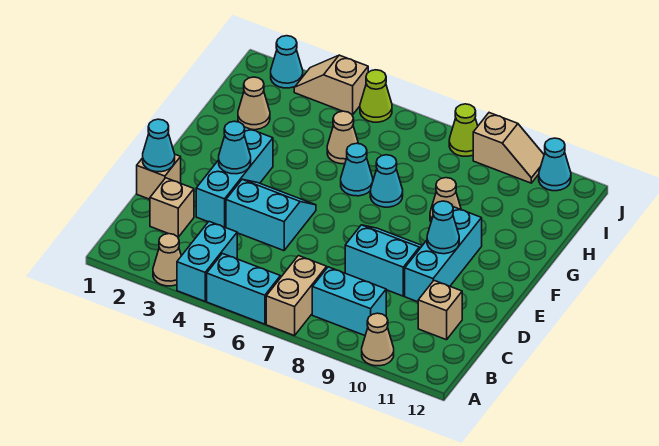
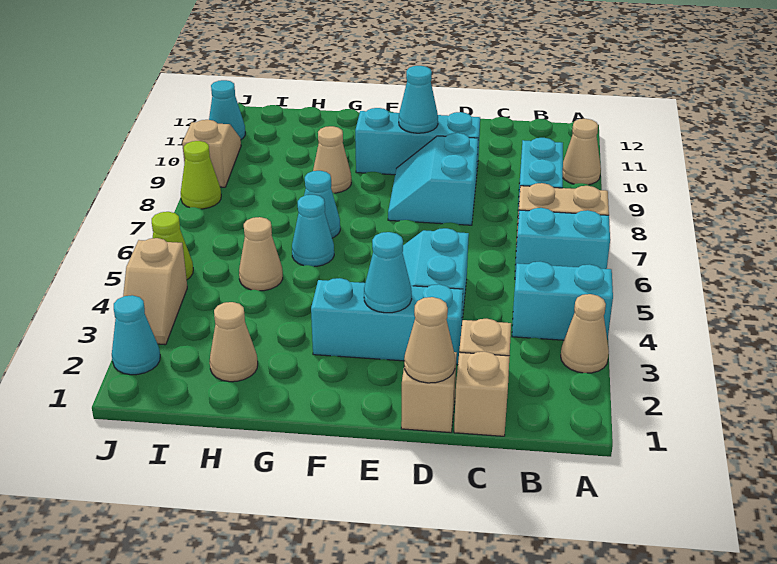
cyan brick A5:A6 level 1 -> cyan brick A6:B6 level 1
tan brick C11 level 1 -> tan brick C1 level 1
cyan cone D1 level 2 -> tan cone D1 level 2

